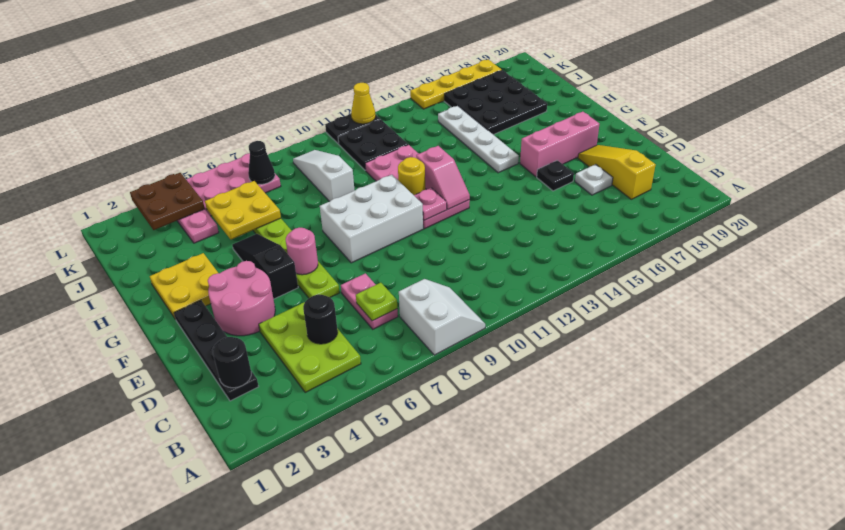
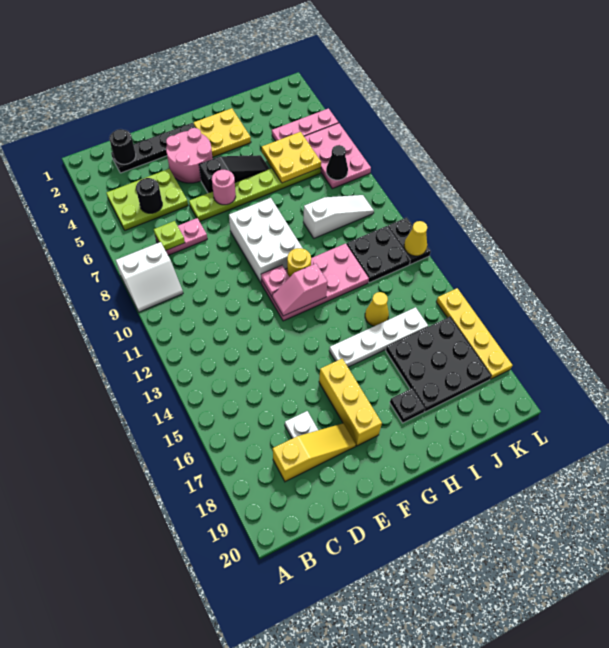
black plate E16 level 1 -> black plate H18 level 1
pink brick F16:F18 level 1 -> yellow brick F16:F18 level 1
none -> yellow cone I14 level 1
brown plate K3:L4 level 2 -> none

